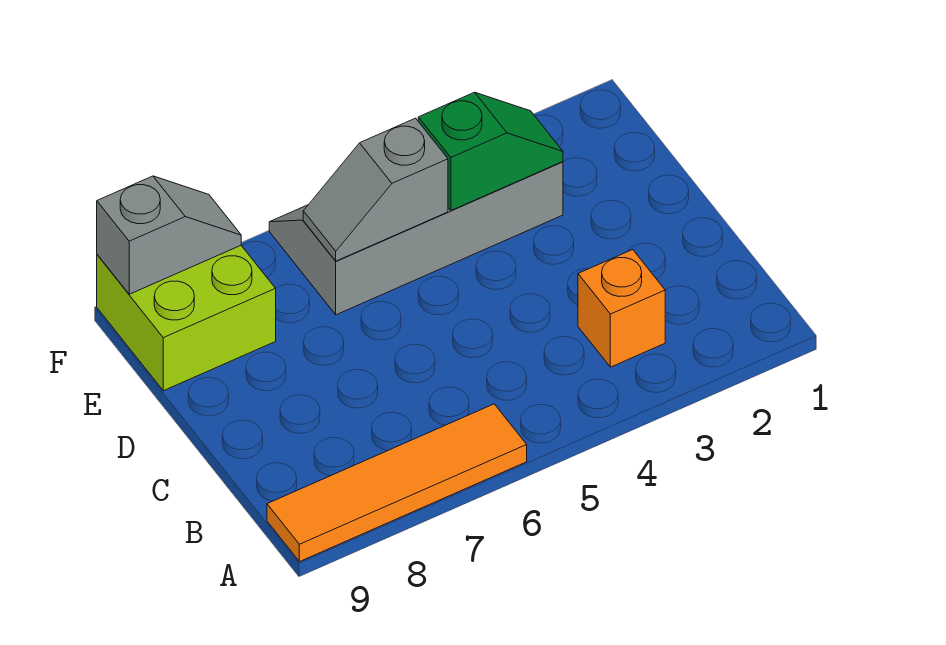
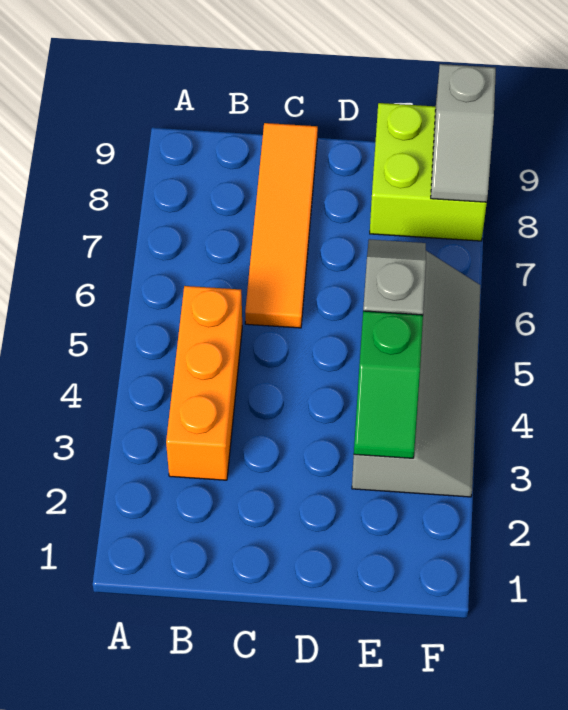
orange tile A6:A9 level 1 -> orange tile C6:C9 level 1
orange brick B3 level 1 -> orange brick B3:B5 level 1

